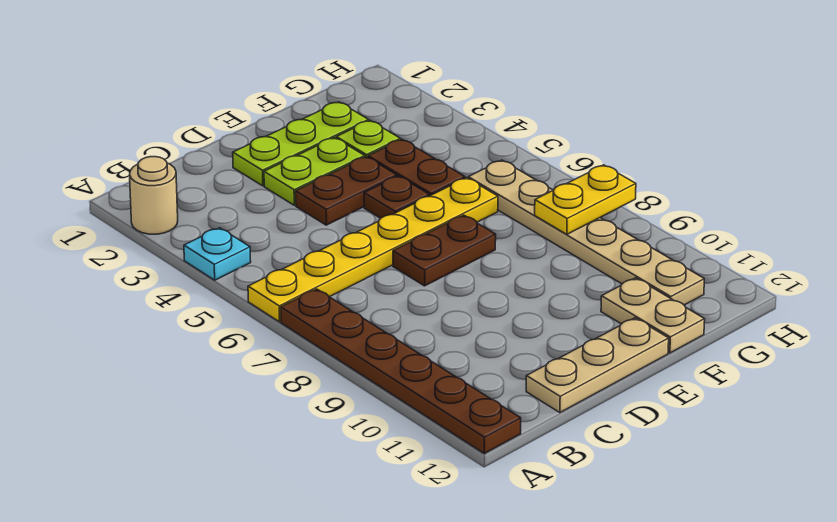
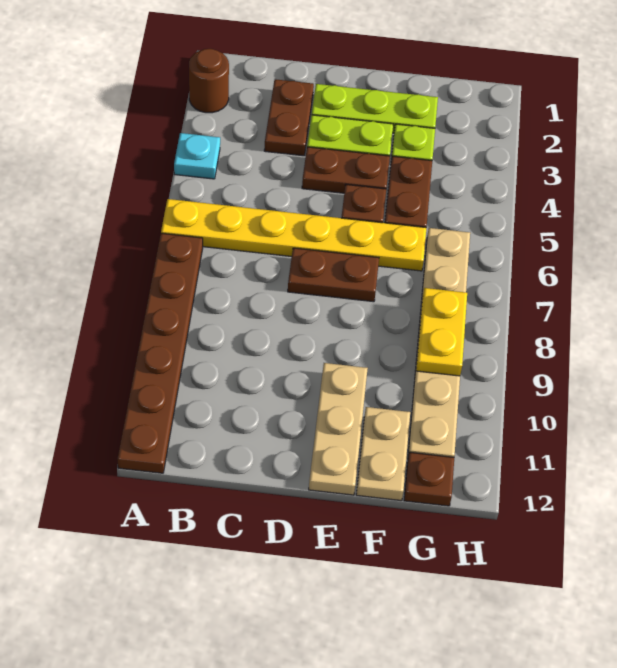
tan round brick A2 level 1 -> brown round brick A2 level 1
none -> brown plate C2:C3 level 1
tan plate C12:E12 level 1 -> tan plate E10:E12 level 1
yellow plate G8:H8 level 2 -> yellow plate G8:G9 level 2
none -> brown plate G12 level 1

